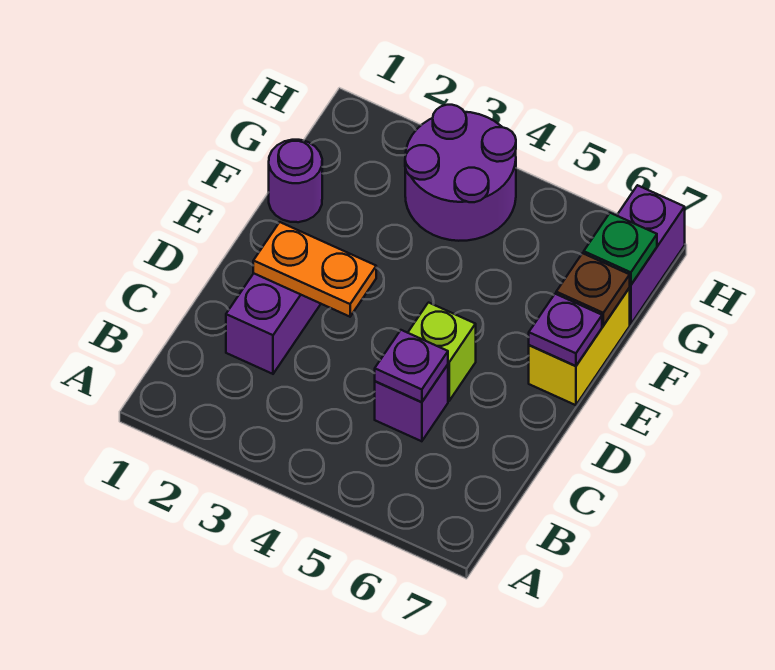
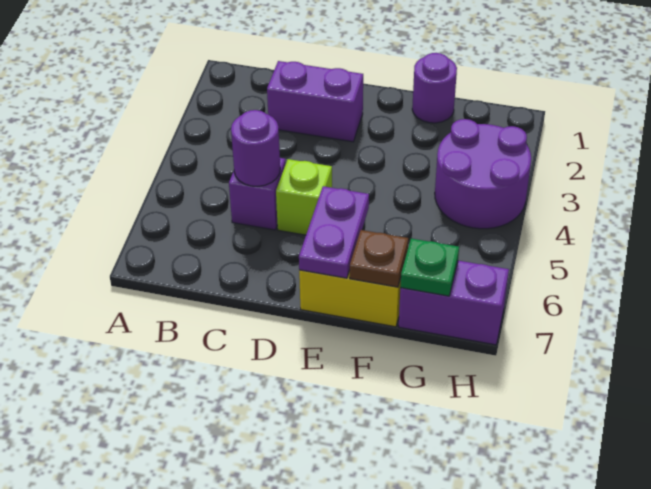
purple plate C5 level 2 -> purple round brick C5 level 2
orange plate D2:D3 level 2 -> none
purple plate E7 level 2 -> purple plate E6:E7 level 2

